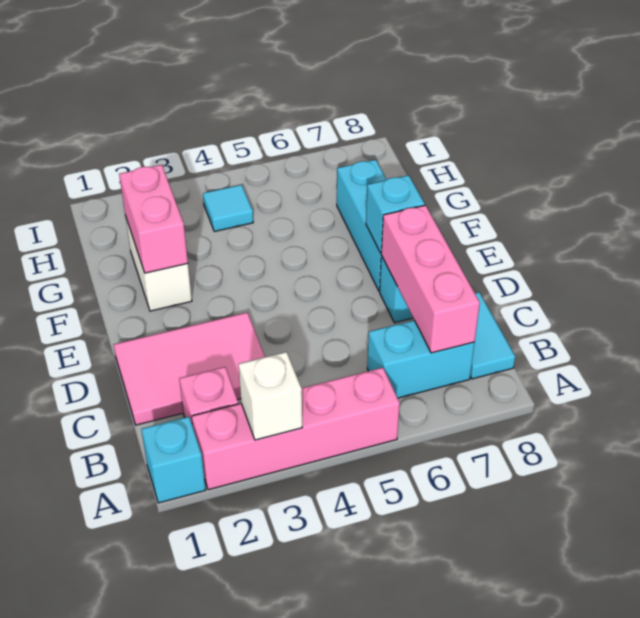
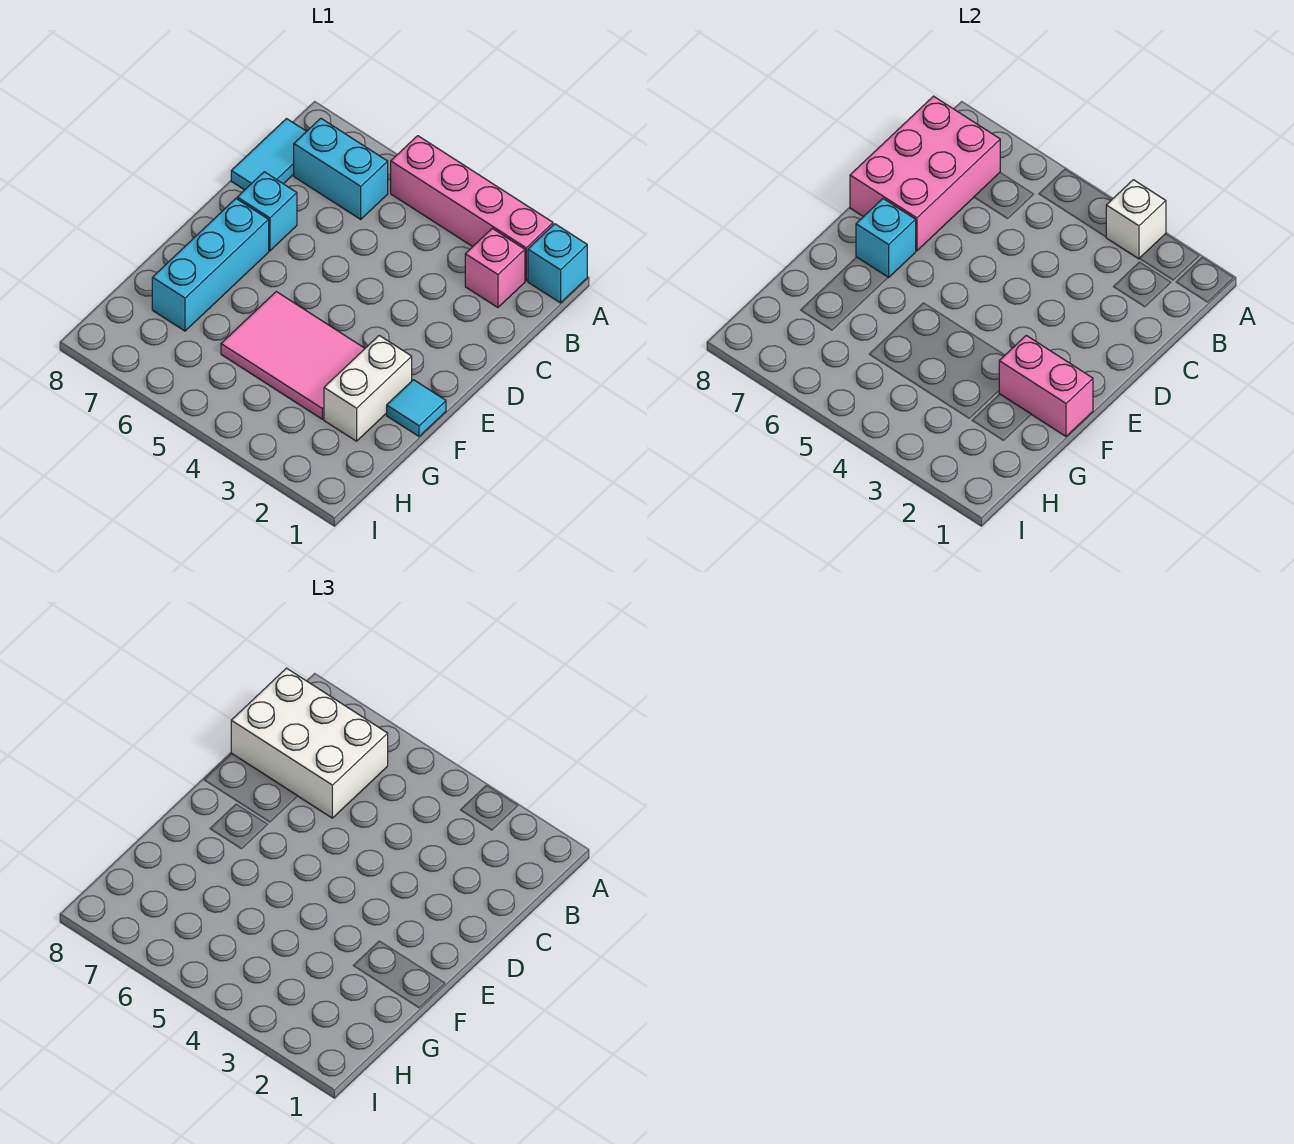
none -> white brick B6:C8 level 3
pink brick B7:D7 level 2 -> pink brick B7:D8 level 2
pink tile C1:D3 level 1 -> pink tile F3:G5 level 1
pink brick F2:G2 level 2 -> pink brick F1:F2 level 2
cyan tile H4 level 1 -> cyan tile F1 level 1

